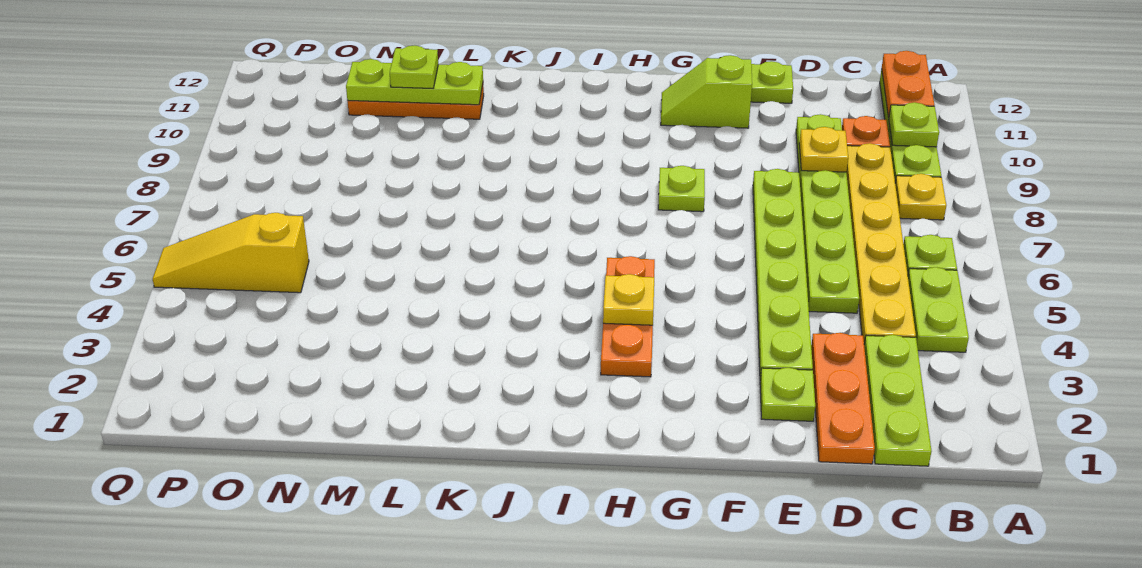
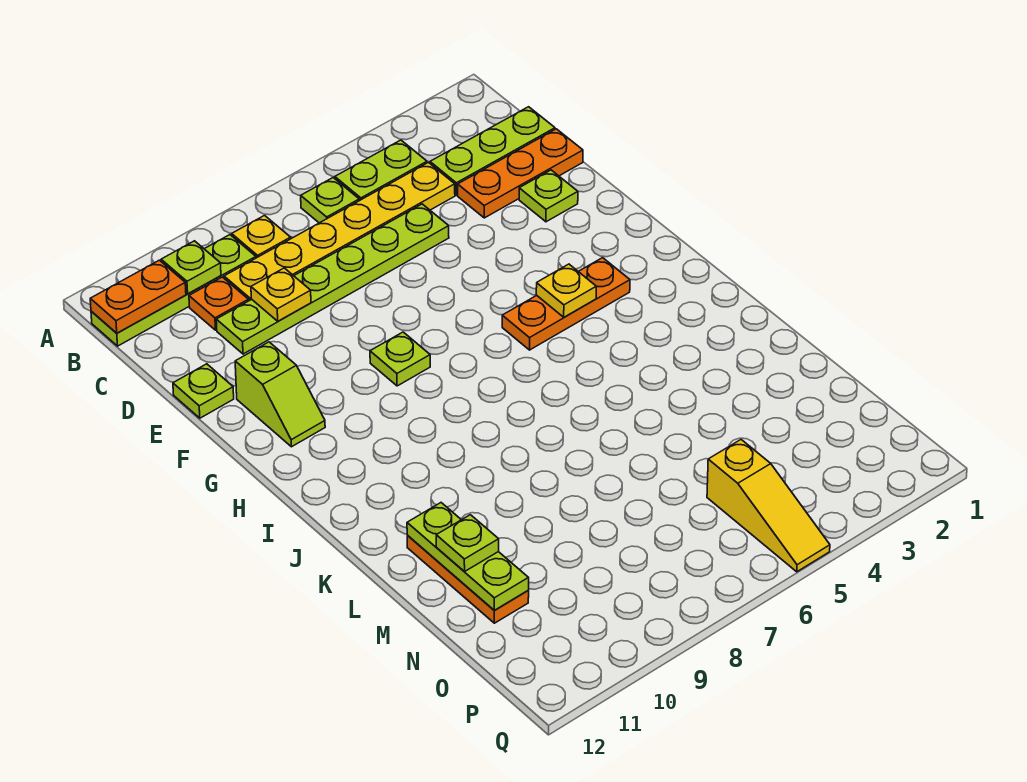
lime plate E3:E8 level 1 -> none

